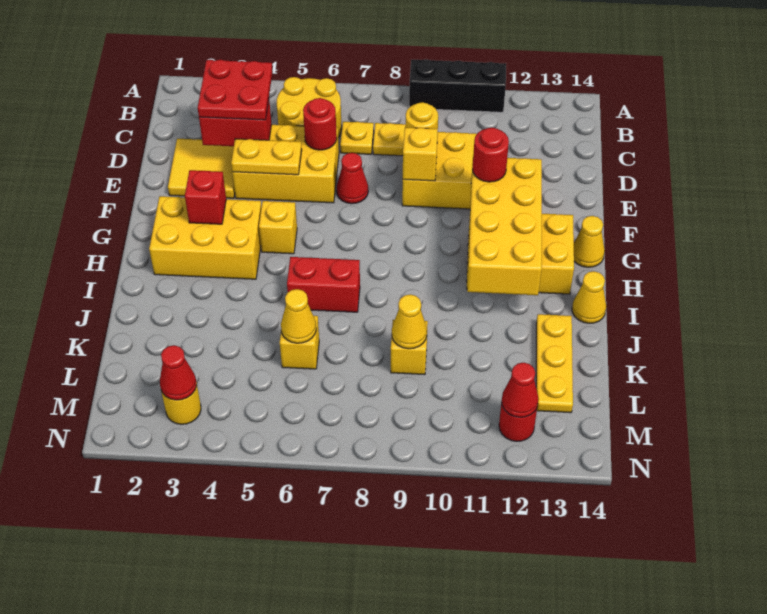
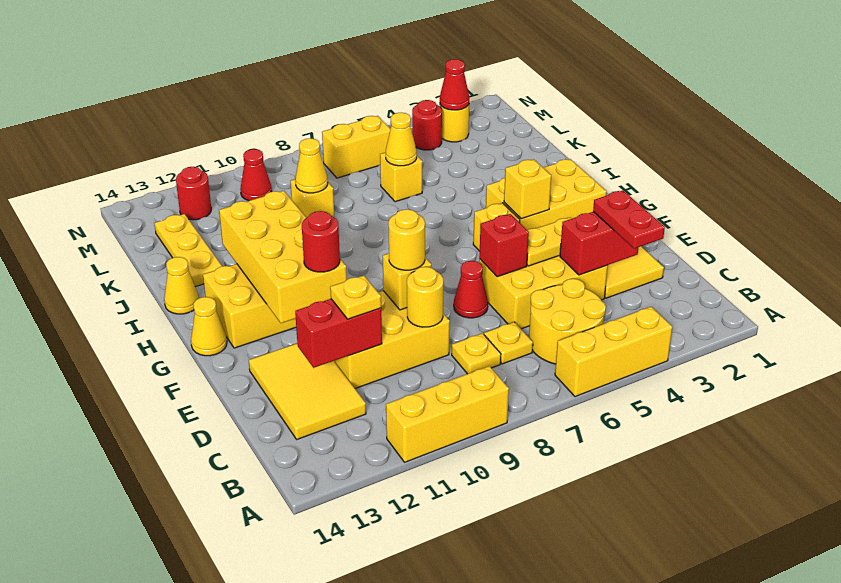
none -> yellow brick A4:A6 level 1
black brick A9:A11 level 1 -> yellow brick A9:A11 level 1
red plate C3:D4 level 3 -> red plate C3:D3 level 3
none -> yellow tile C12:E13 level 1
red round brick D6 level 2 -> red round brick M4 level 1
none -> yellow plate D11 level 3
none -> yellow round brick E9 level 3
red brick G3 level 2 -> red brick E6 level 2
none -> yellow brick G4 level 2
red brick I6:I7 level 1 -> red brick D11:D12 level 2
none -> yellow brick M6:M7 level 1
red cone M12 level 2 -> red cone M10 level 1

